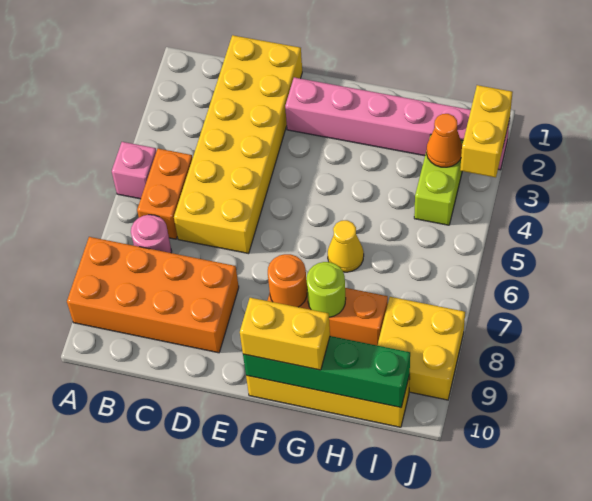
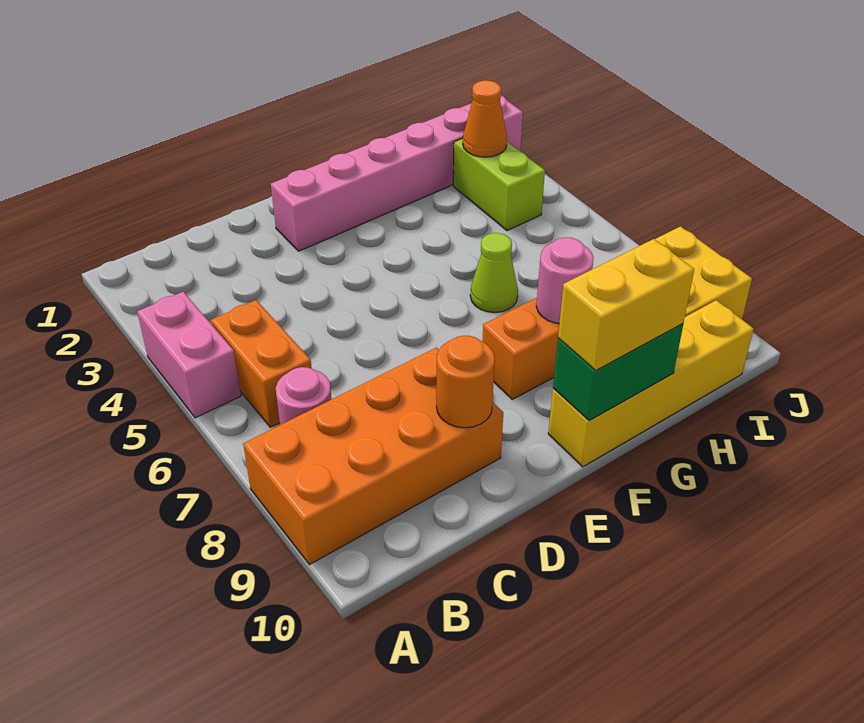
pink brick A5 level 1 -> pink brick A4:A5 level 1
yellow brick C1:D6 level 1 -> none
orange round brick F8 level 2 -> orange round brick D9 level 2
green brick F10:I10 level 2 -> green brick F10:G10 level 2
yellow cone G6 level 1 -> lime cone G6 level 1
lime round brick G8 level 2 -> pink round brick G8 level 2
yellow brick J2:J3 level 2 -> none

